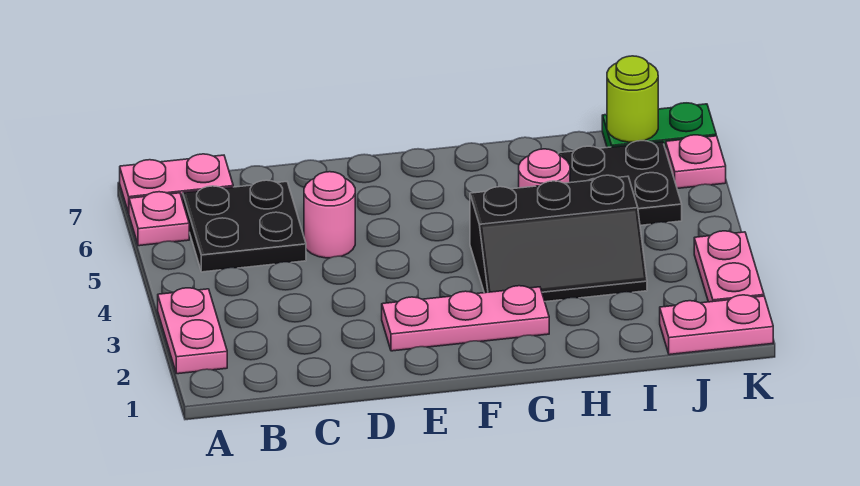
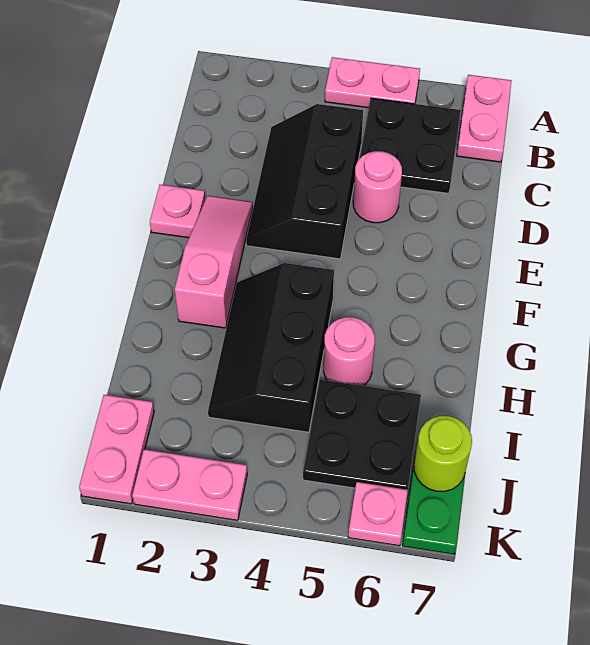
pink plate A2:A3 level 1 -> pink plate A4:A5 level 1
pink plate A6 level 1 -> pink plate E1 level 1
none -> black slope C3:E4 level 1 top 4
pink plate E2:G2 level 1 -> pink slope E2:G2 level 1 top G

